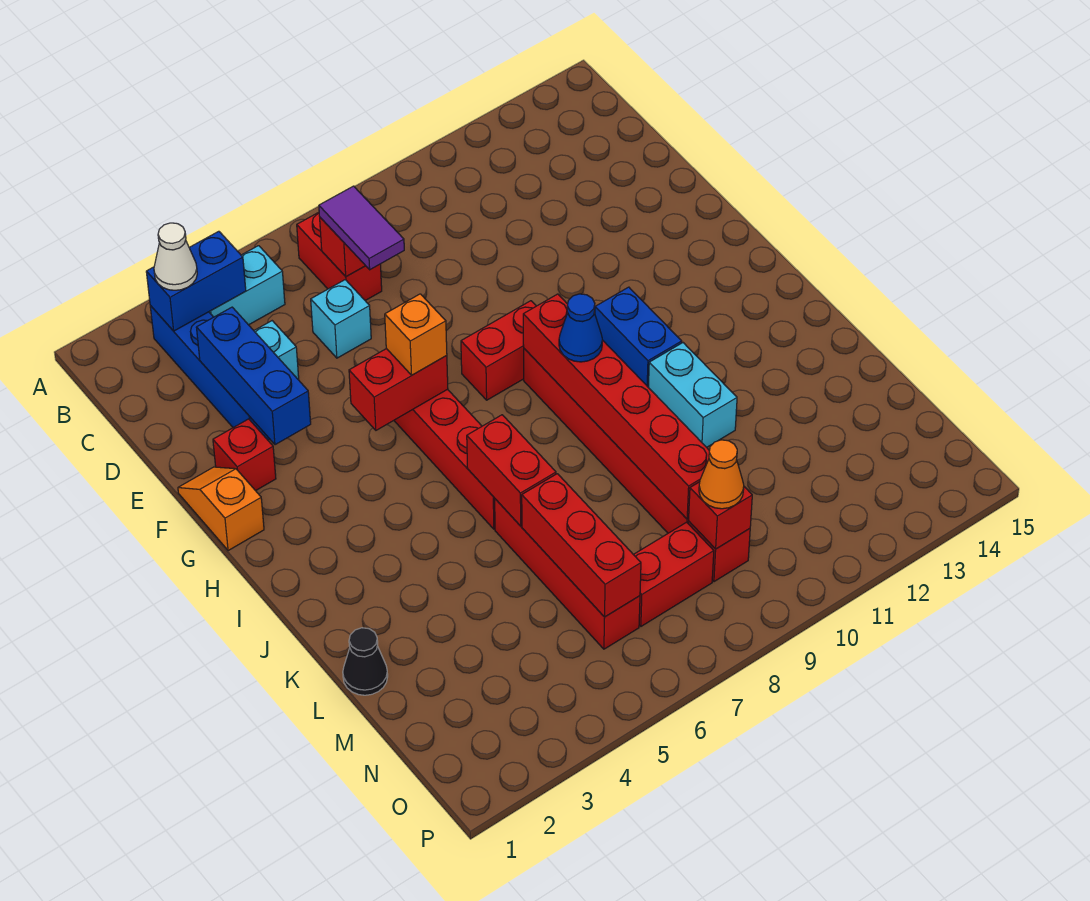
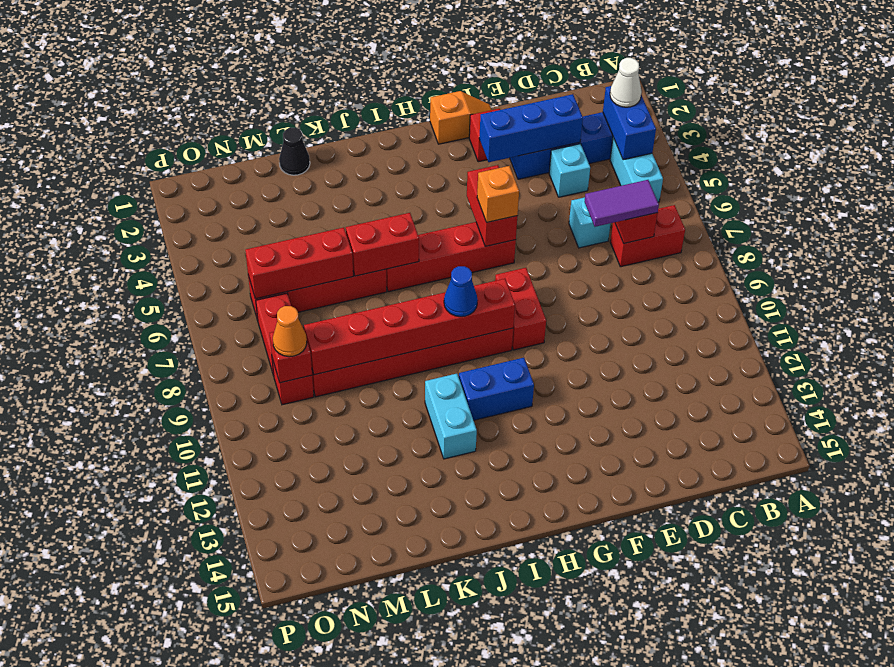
cyan brick J11:K11 level 1 -> cyan brick J11:J12 level 1

